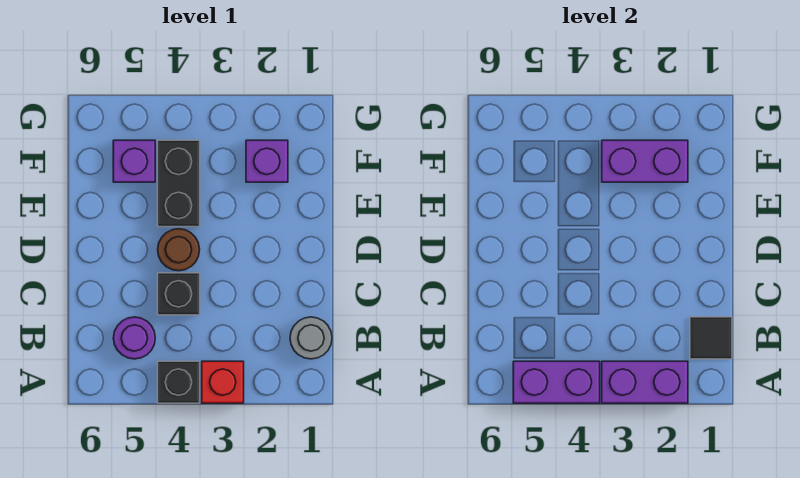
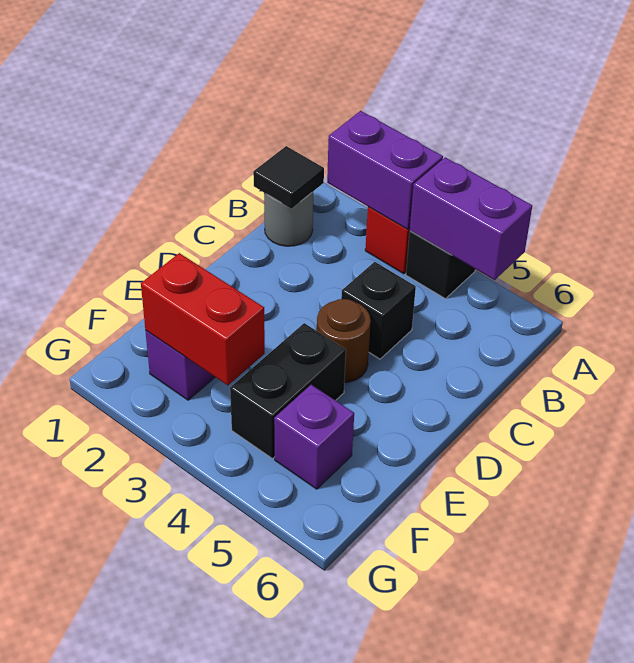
purple round brick B5 level 1 -> none
purple brick F2:F3 level 2 -> red brick F2:F3 level 2

